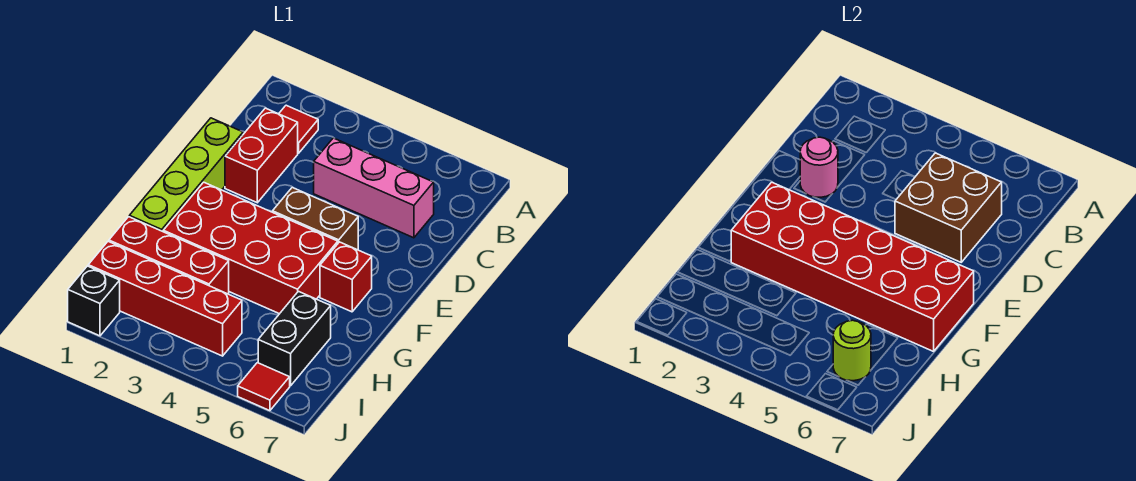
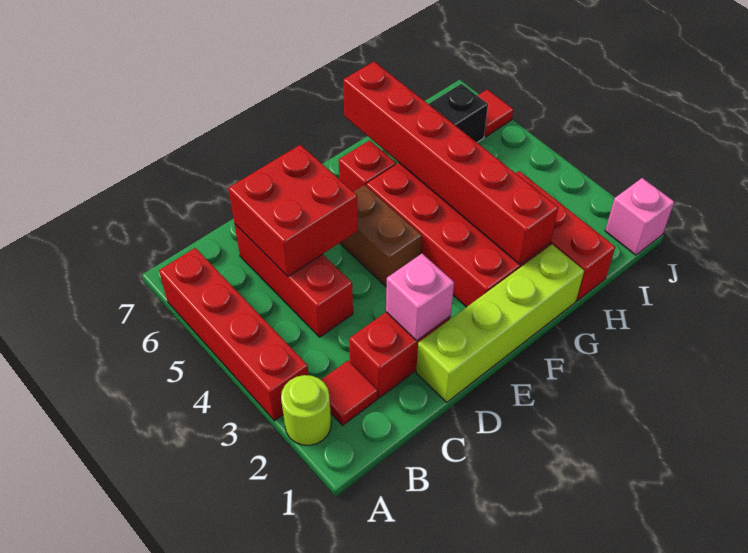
pink brick C4:C6 level 1 -> red brick C4:C6 level 1
brown brick C5:D6 level 2 -> red brick C5:D6 level 2
pink round brick D2 level 2 -> pink brick D2 level 2
red brick F2:G7 level 2 -> red brick G2:G7 level 2
red brick I1:I4 level 1 -> red brick A3:A6 level 1
lime round brick I6 level 2 -> lime round brick A2 level 1
black brick J1 level 1 -> pink brick J1 level 1

